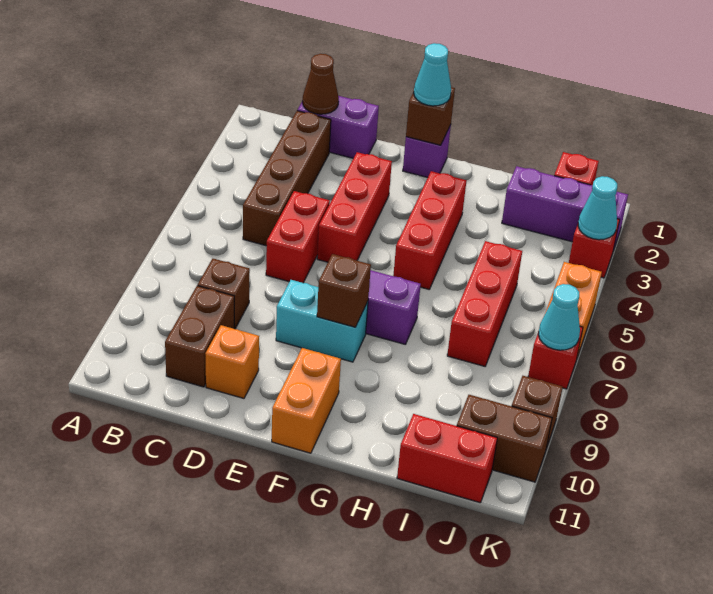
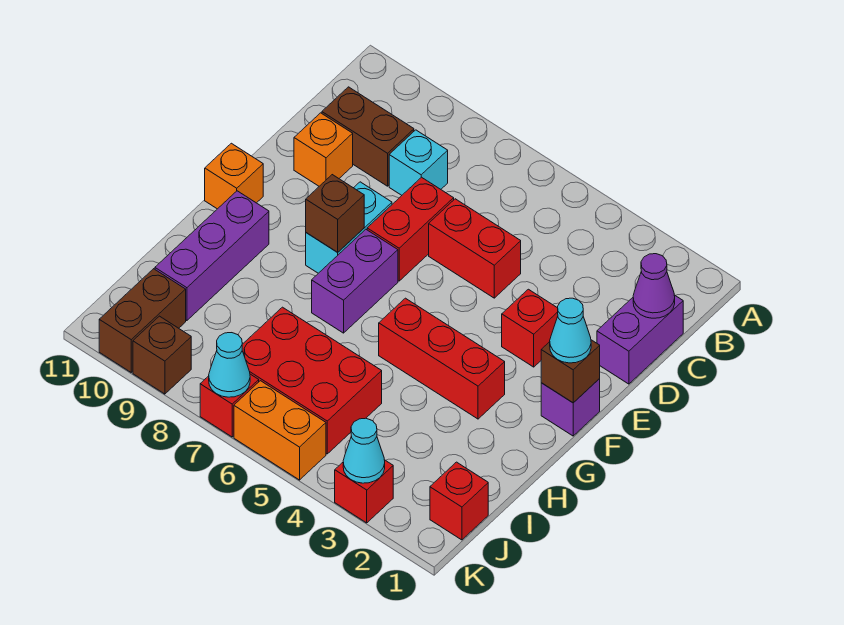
brown cone C1 level 2 -> purple cone C1 level 2
brown brick C2:C5 level 1 -> none
brown brick C8 level 1 -> cyan brick C8 level 1
red brick E3:E5 level 1 -> red brick E3 level 1
orange brick F10:F11 level 1 -> orange brick F11 level 1
purple brick I2:K2 level 1 -> purple brick G10:I10 level 1
red brick I5:I7 level 1 -> red brick I5:J7 level 1
red brick I11:J11 level 1 -> red brick D7:E7 level 1

